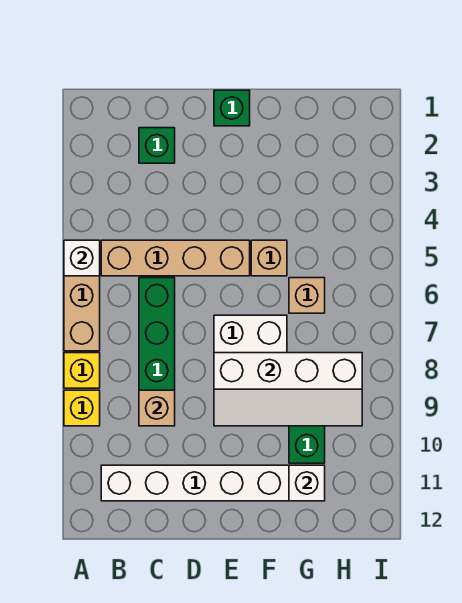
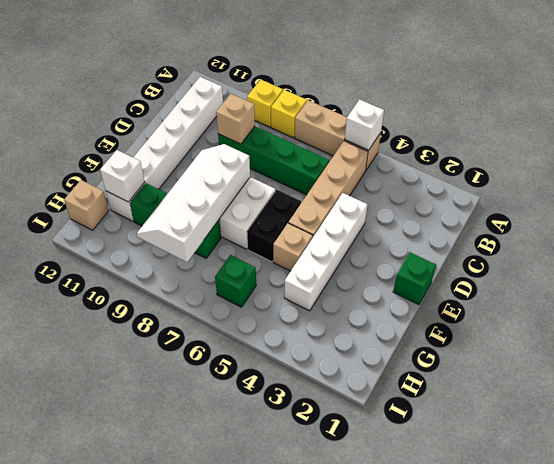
green brick C2 level 1 -> green brick H6 level 1
none -> white brick D4:G4 level 1
none -> black brick E6:F6 level 1
tan brick G6 level 1 -> tan brick H12 level 1

